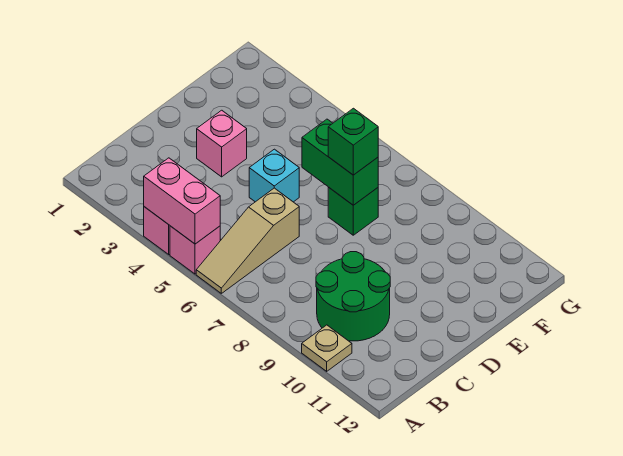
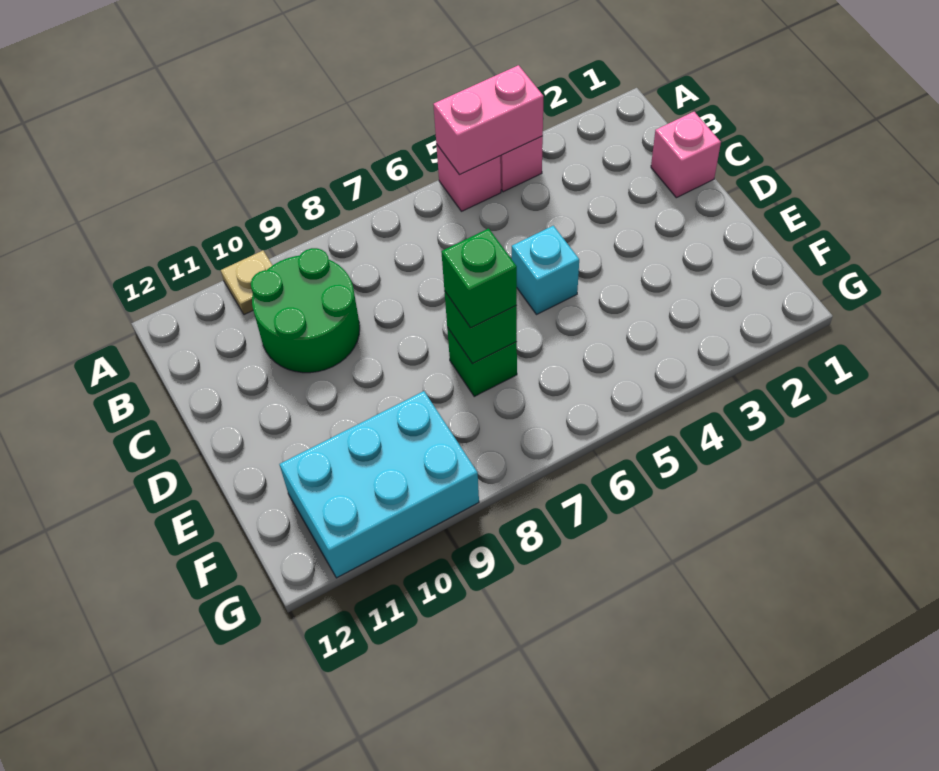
tan slope A6:C6 level 1 top C -> none
pink brick D3 level 1 -> pink brick C1 level 1
green brick E6:E7 level 2 -> green brick E7 level 2
none -> cyan brick F9:G11 level 1

